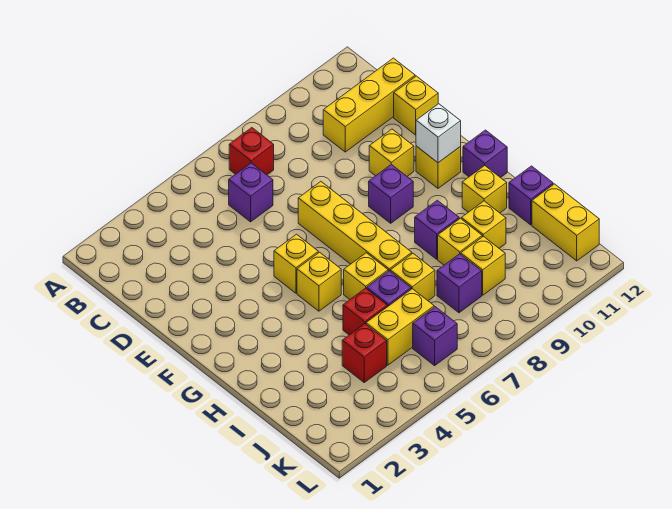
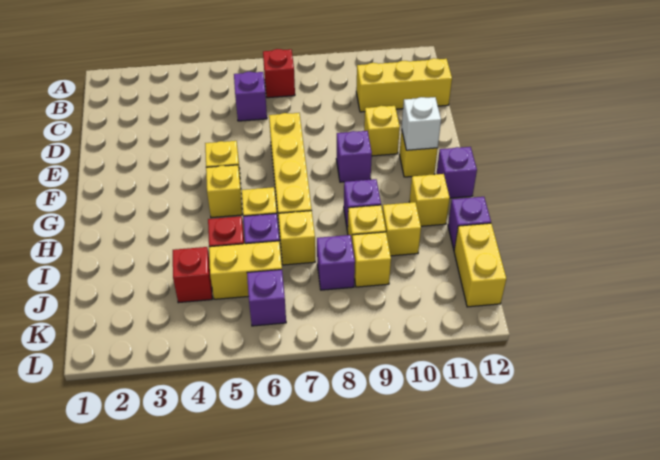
yellow brick D12 level 1 -> none

